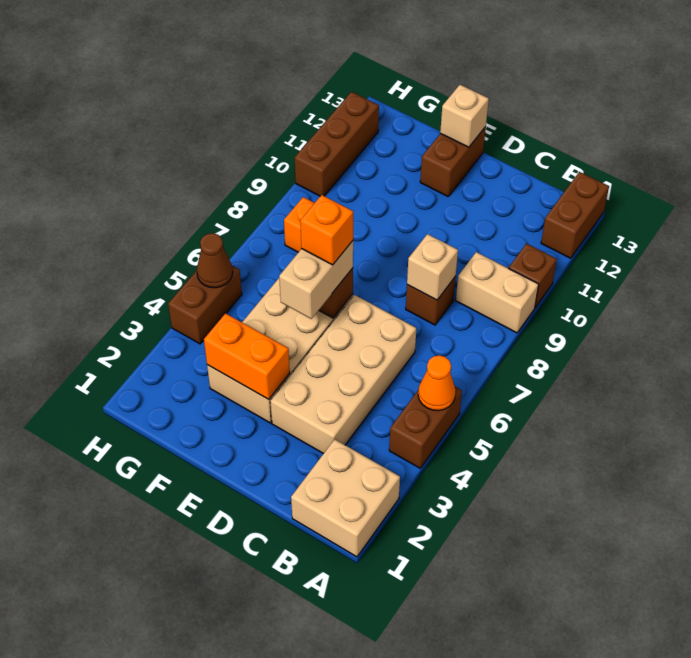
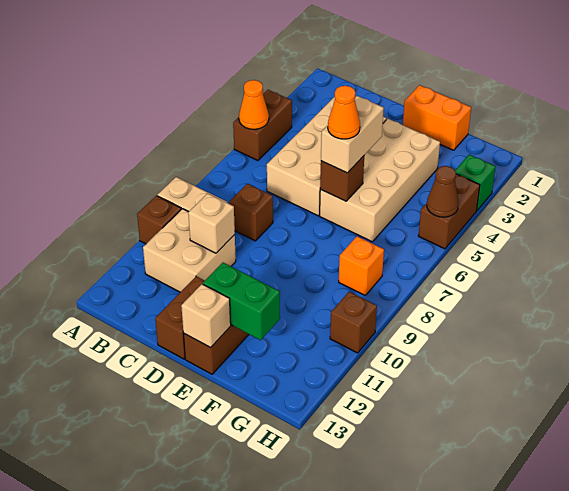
tan brick A1:B2 level 1 -> tan brick B10:C11 level 1
brown brick A12:A13 level 1 -> brown brick D12:D13 level 1
tan brick C8 level 2 -> tan brick C10 level 2
orange brick E3:F3 level 2 -> orange brick E1:F1 level 1
orange brick E6 level 4 -> orange cone E6 level 4
none -> green brick E12:F12 level 2
none -> green brick H3 level 1
brown brick H10:H12 level 1 -> brown brick H10 level 1

